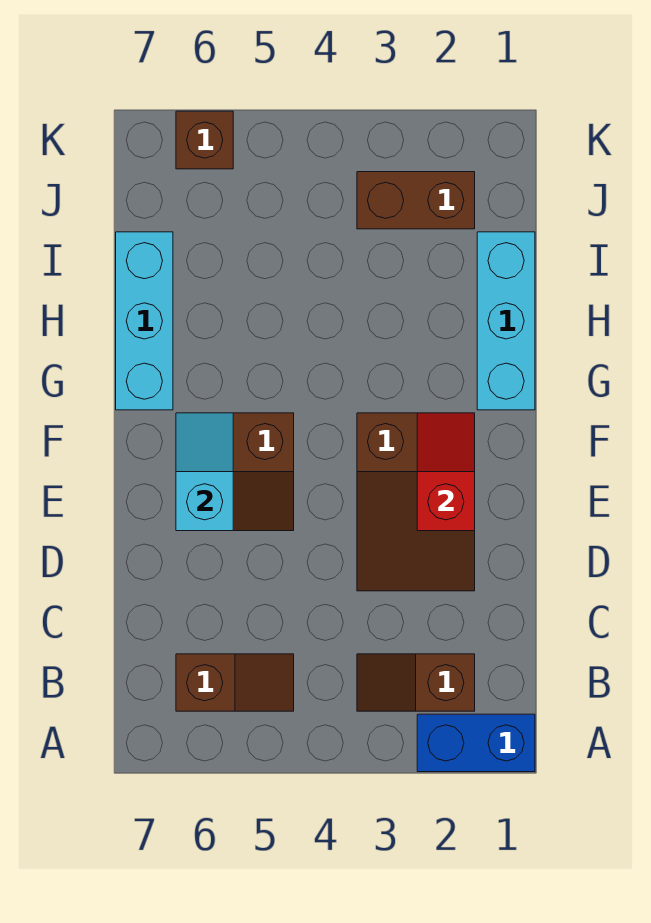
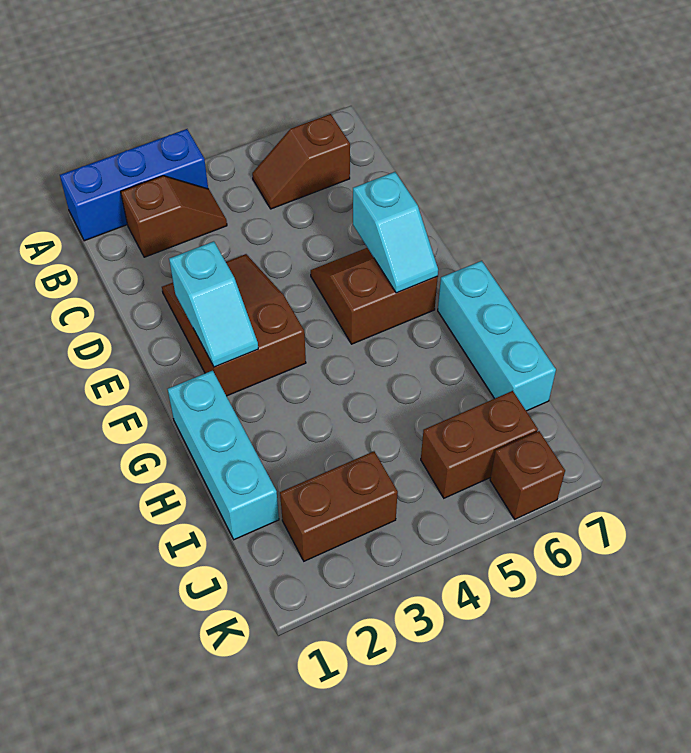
blue brick A1:A2 level 1 -> blue brick A1:A3 level 1
red slope E2:F2 level 2 top E -> cyan slope E2:F2 level 2 top E
none -> brown brick J5:J6 level 1

